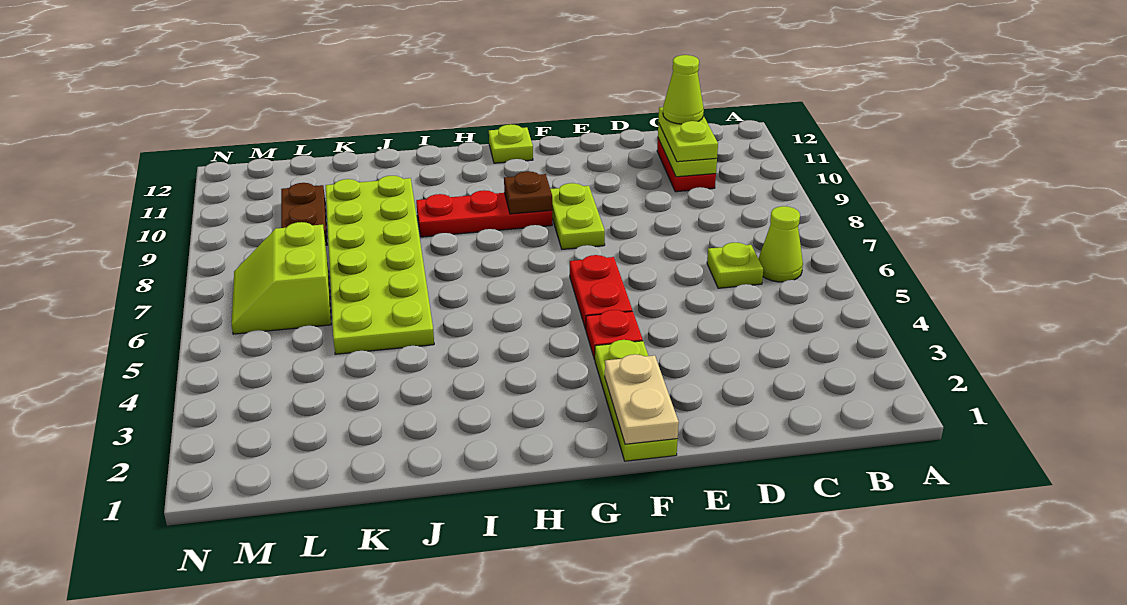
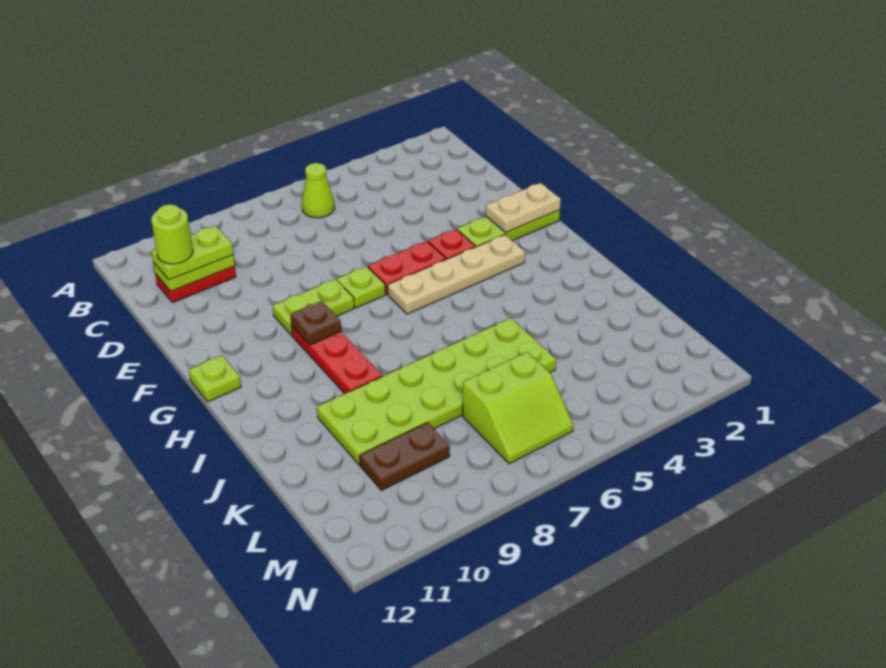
lime plate C6 level 1 -> lime plate F7 level 1
lime cone C11 level 4 -> lime round brick C11 level 4
none -> tan plate G3:G6 level 1

